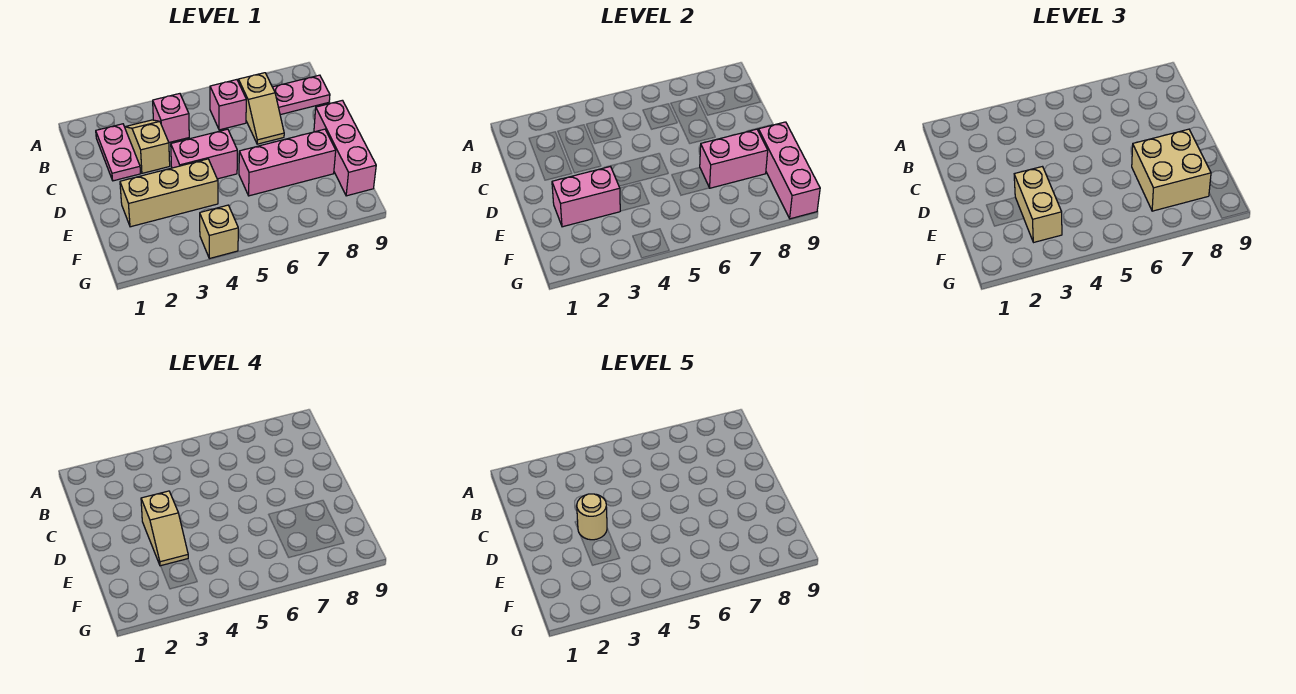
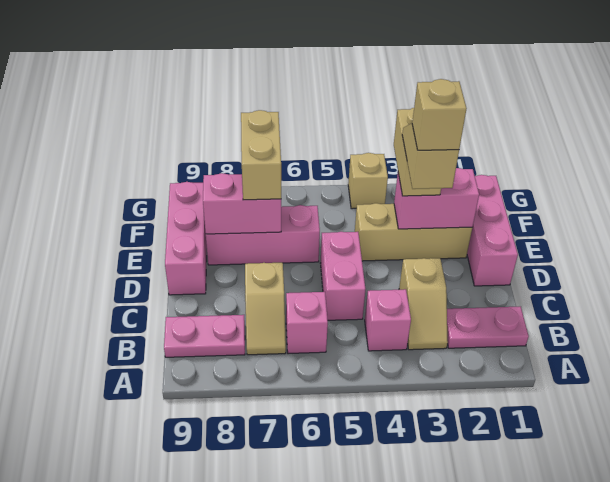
pink plate B2:C2 level 1 -> pink plate B1:B2 level 1
tan slope B7:C7 level 1 top B -> tan slope B7:C7 level 1 top C
tan round brick D3 level 5 -> tan brick D3 level 5
pink brick D4:D5 level 1 -> pink brick C5:D5 level 1
tan brick E7:F8 level 3 -> tan brick E7:F7 level 3
pink brick E9:G9 level 2 -> pink brick D1:F1 level 1

